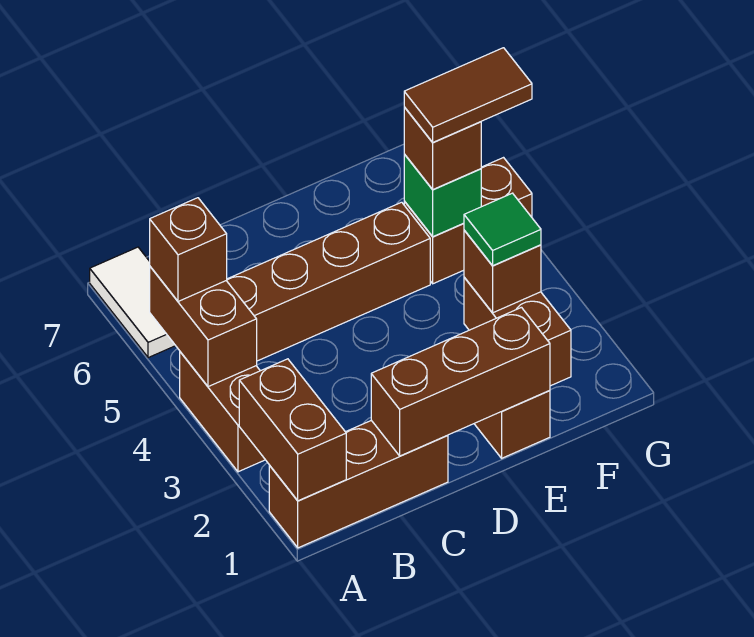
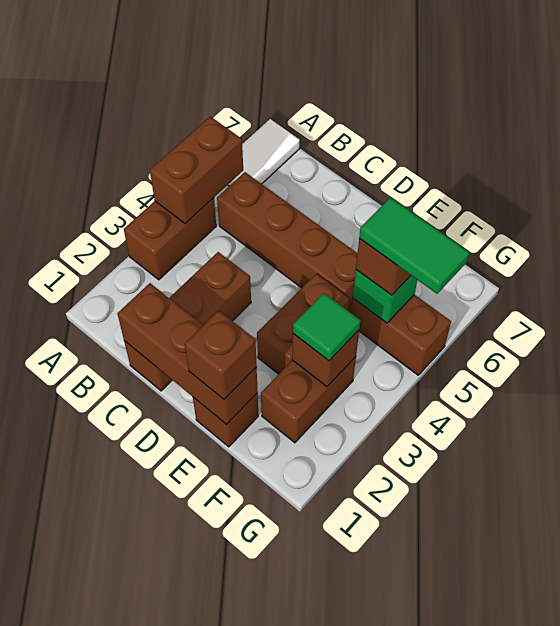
brown brick A1:C1 level 1 -> brown brick C1:C3 level 1
brown brick A1:A2 level 2 -> brown brick E3:E4 level 1
brown brick A5 level 3 -> brown brick E1 level 3
brown tile F5:G5 level 4 -> green tile F5:G5 level 4

